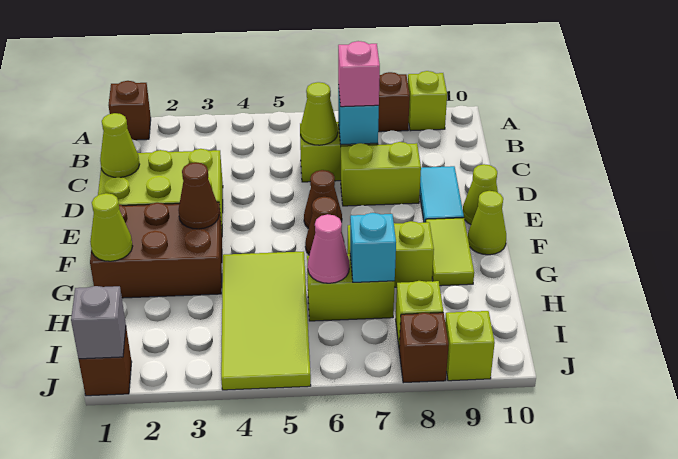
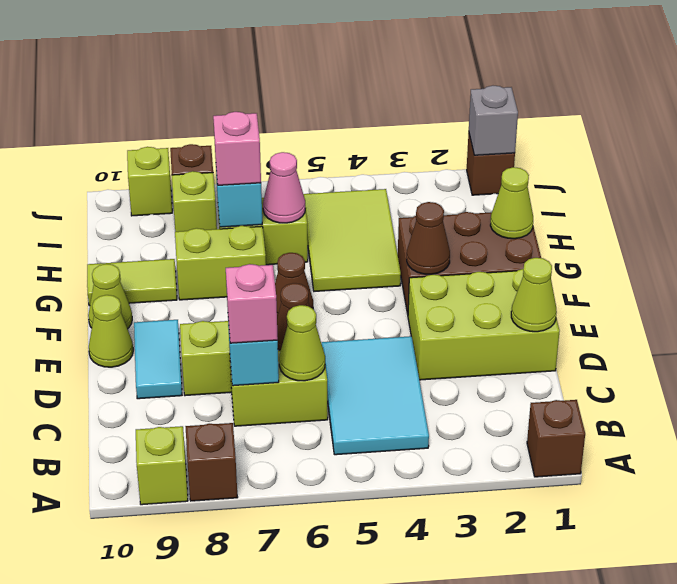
none -> cyan tile B4:D5 level 1
lime tile F9:G9 level 1 -> lime tile G9:G10 level 1
lime tile G4:J5 level 1 -> lime tile G4:I5 level 1
none -> pink brick H7 level 3

